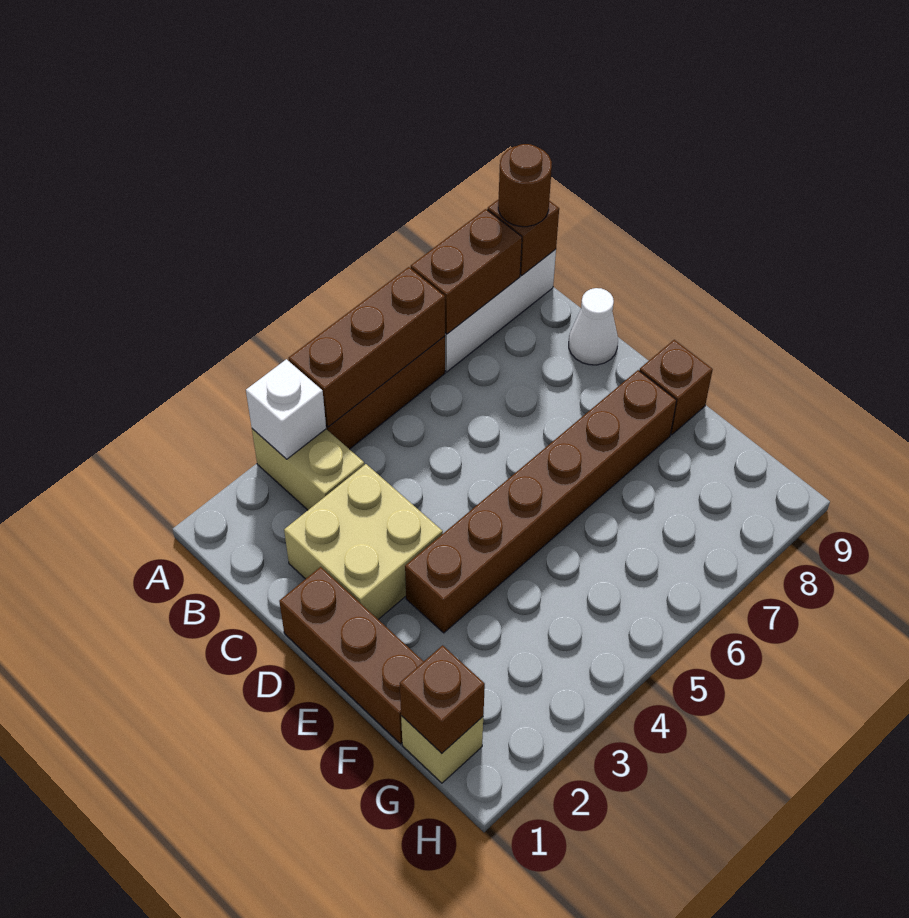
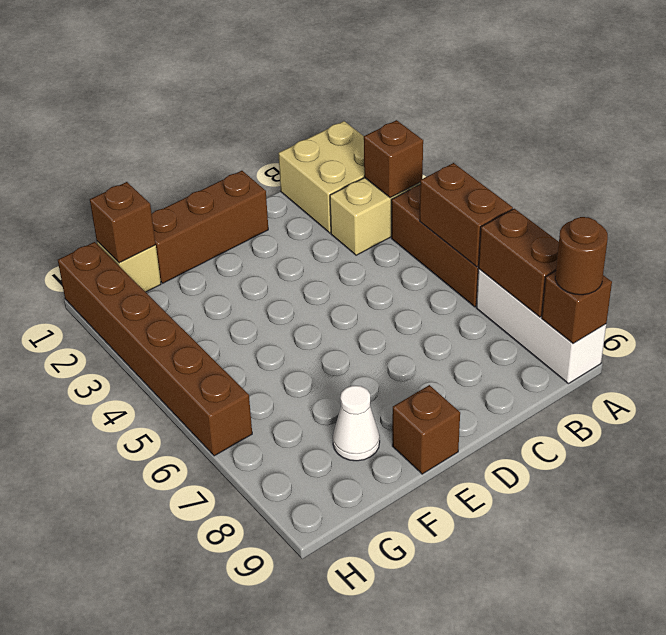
white brick A3 level 2 -> brown brick A3 level 2
brown brick A4:A6 level 2 -> brown brick A5:A6 level 2
tan brick C2:D3 level 1 -> tan brick A1:B2 level 1
white cone C9 level 1 -> white cone F8 level 1
brown brick E3:E8 level 1 -> brown brick H1:H6 level 1

